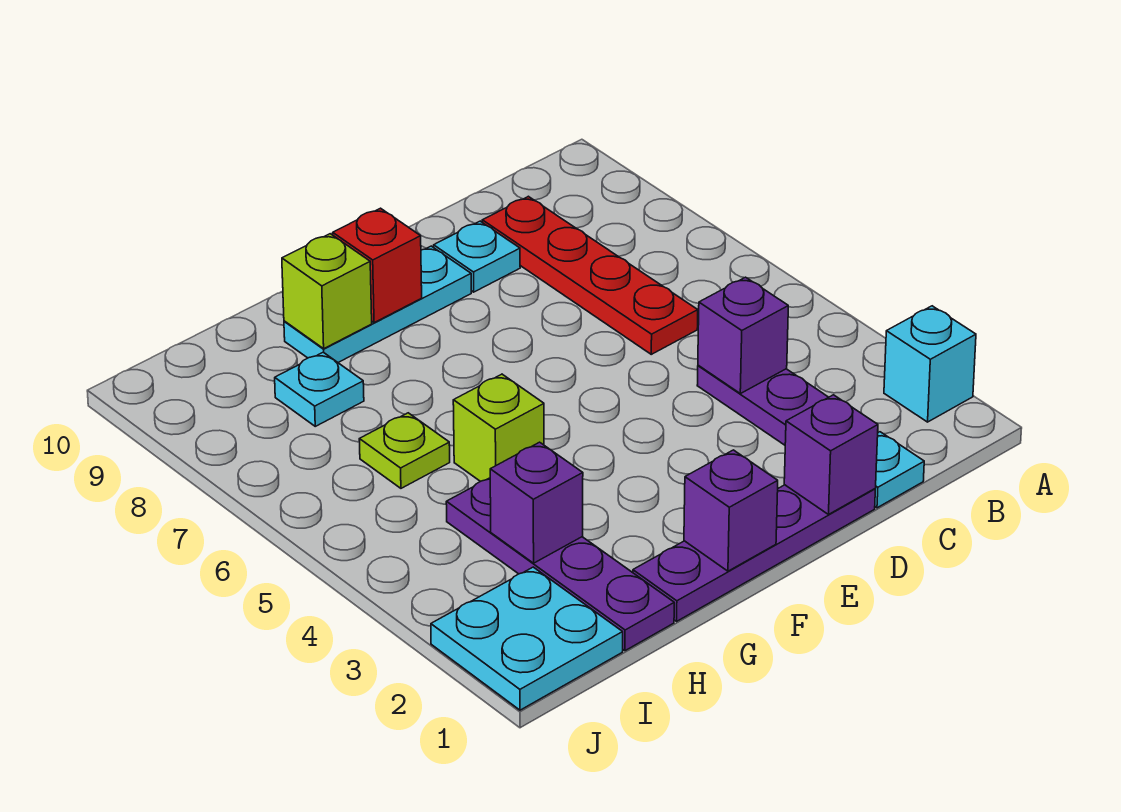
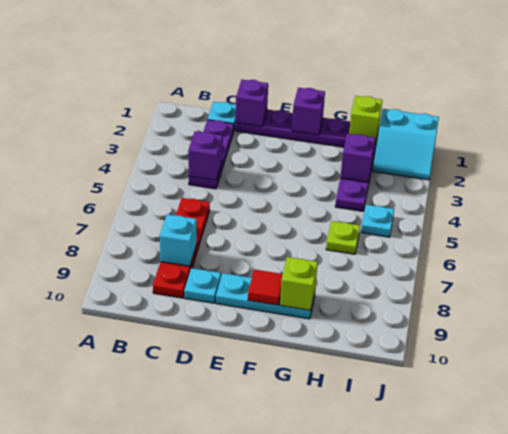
cyan brick A2 level 1 -> cyan brick C8 level 2
red brick F9 level 2 -> red tile F9 level 2
lime brick G5 level 1 -> lime brick H1 level 2
cyan plate H8 level 1 -> cyan plate I5 level 1
cyan plate I1:J2 level 1 -> cyan slope I1:J2 level 1 top 1

